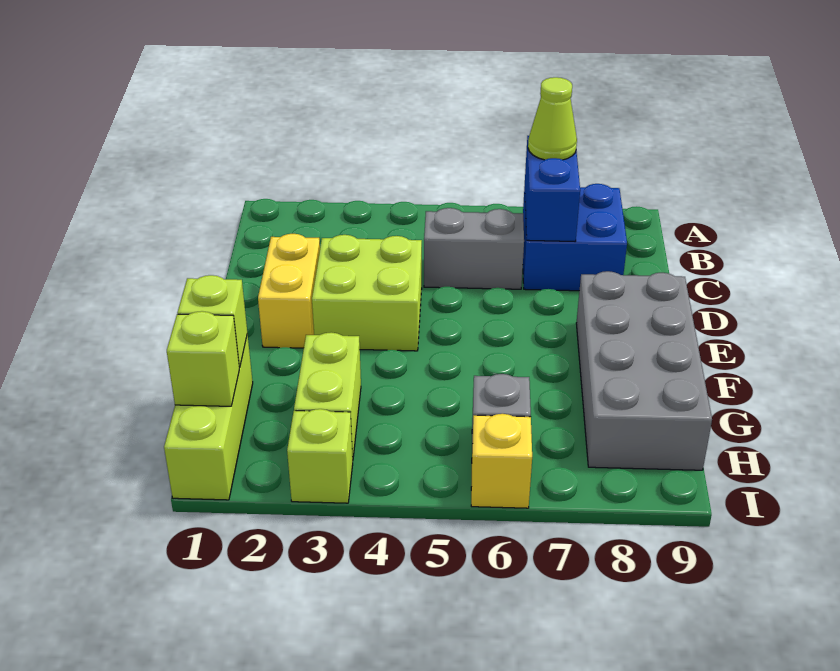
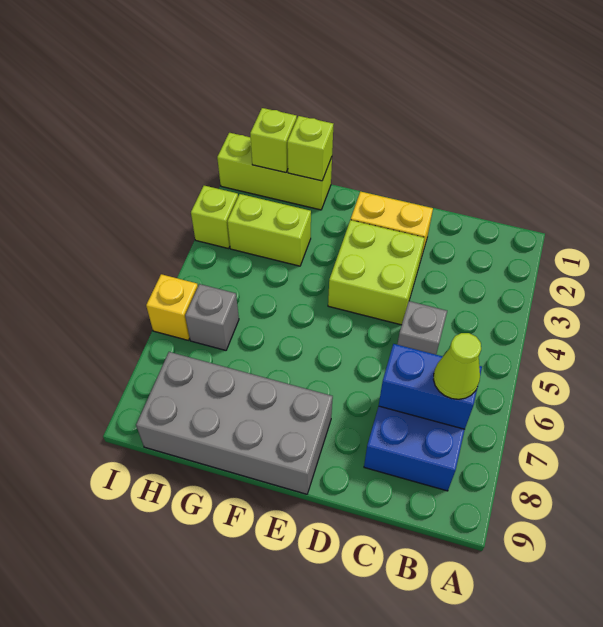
grey brick C5:C6 level 1 -> grey brick C5 level 1

